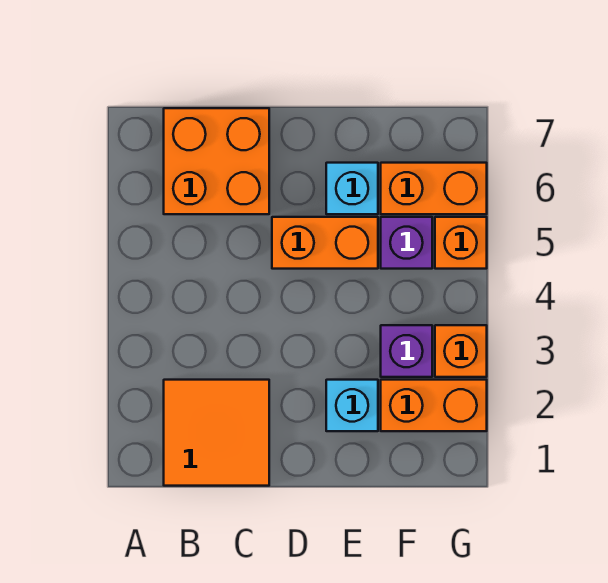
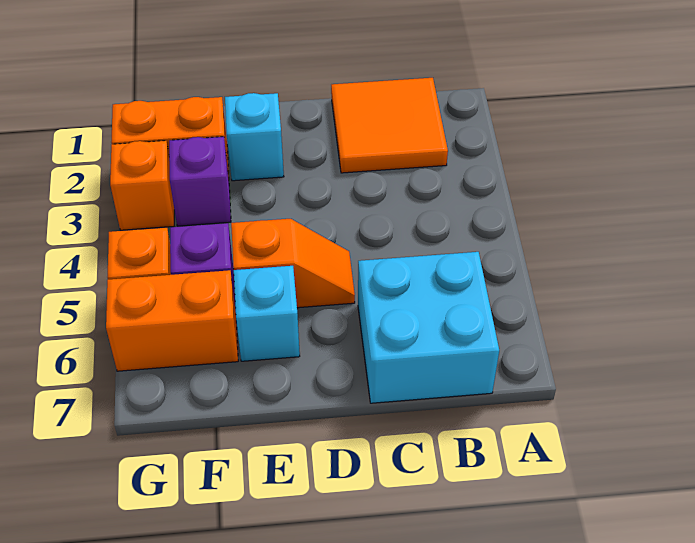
orange brick B6:C7 level 1 -> cyan brick B6:C7 level 1
orange brick D5:E5 level 1 -> orange slope D5:E5 level 1 top E

